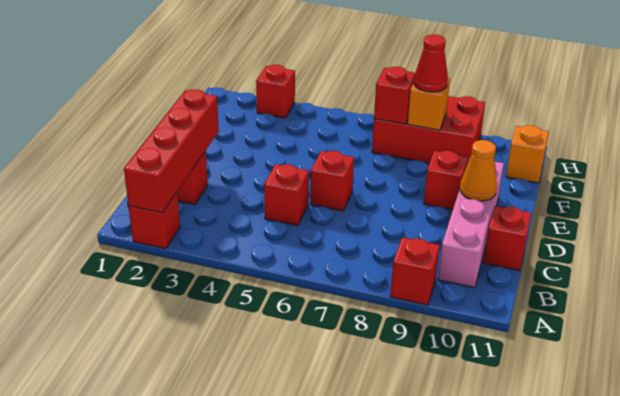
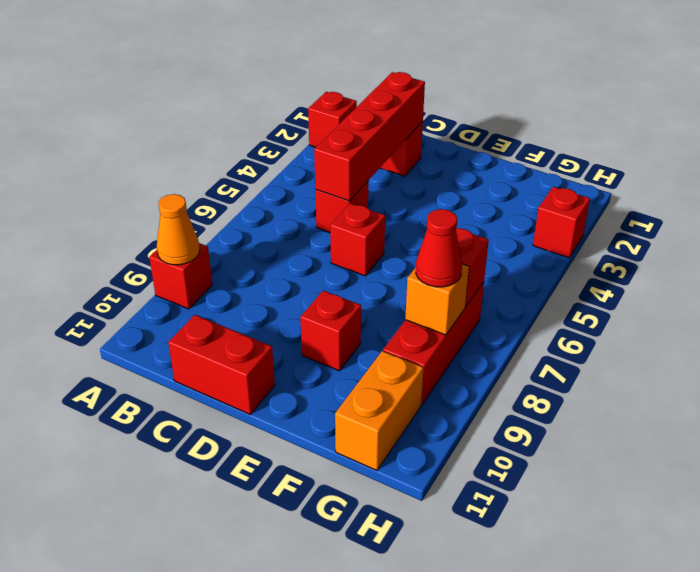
red brick A2:D2 level 2 -> red brick C2:C5 level 2
pink brick B10:E10 level 1 -> none
red brick C11 level 1 -> red brick C11:D11 level 1
orange cone D10 level 2 -> orange cone A9 level 2
red brick G7:H9 level 1 -> red brick G7:G9 level 1
orange brick G11 level 1 -> orange brick G10:G11 level 1

